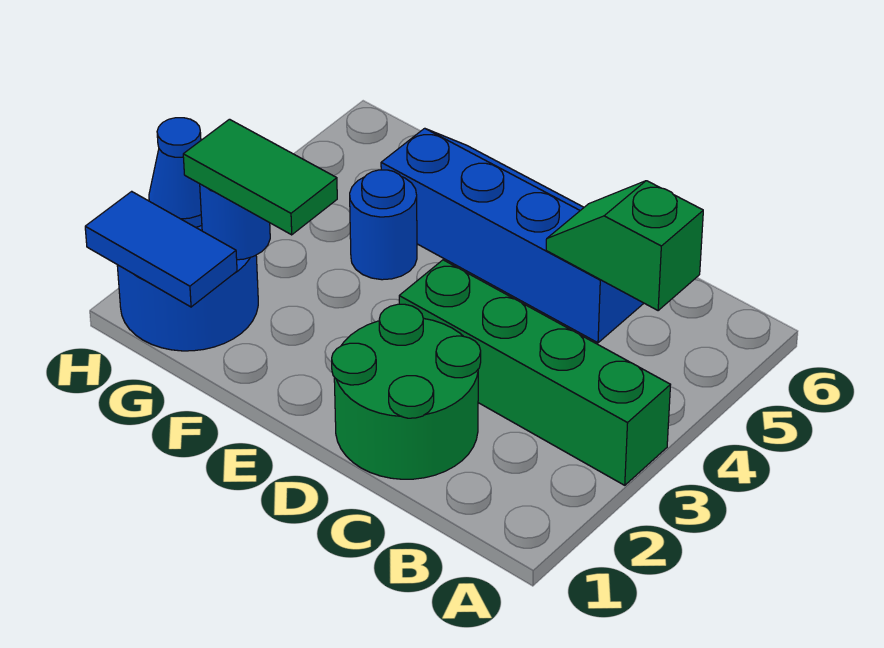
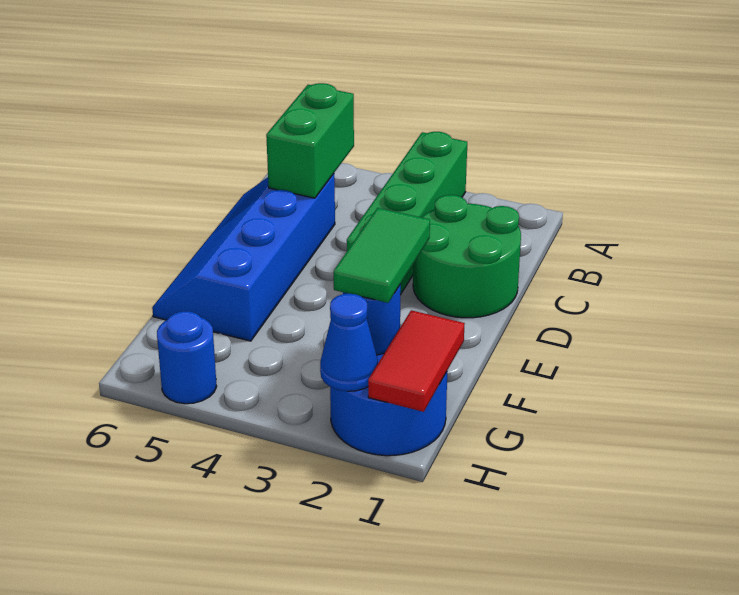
green slope B5:C5 level 2 top B -> green brick B5:C5 level 2
blue round brick F4 level 1 -> blue round brick H5 level 1
blue tile G1:H1 level 2 -> red tile G1:H1 level 2

